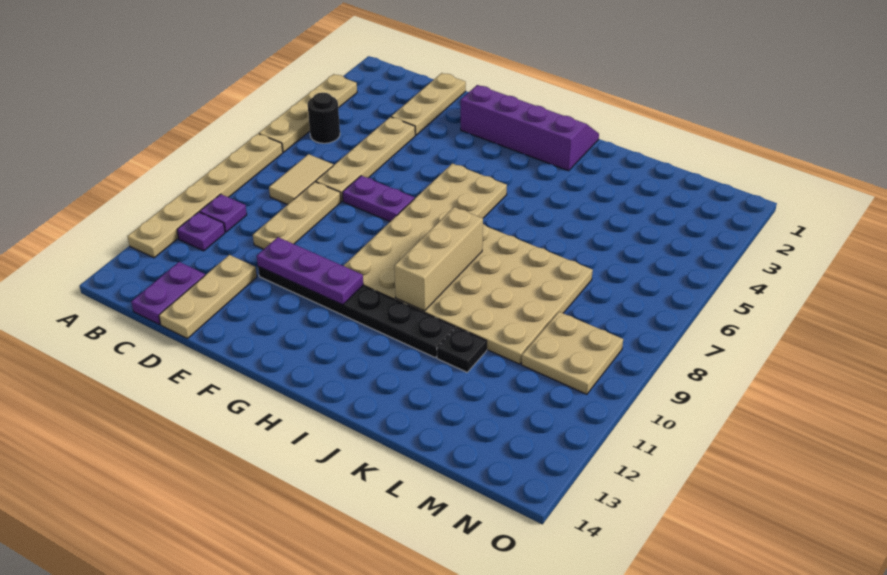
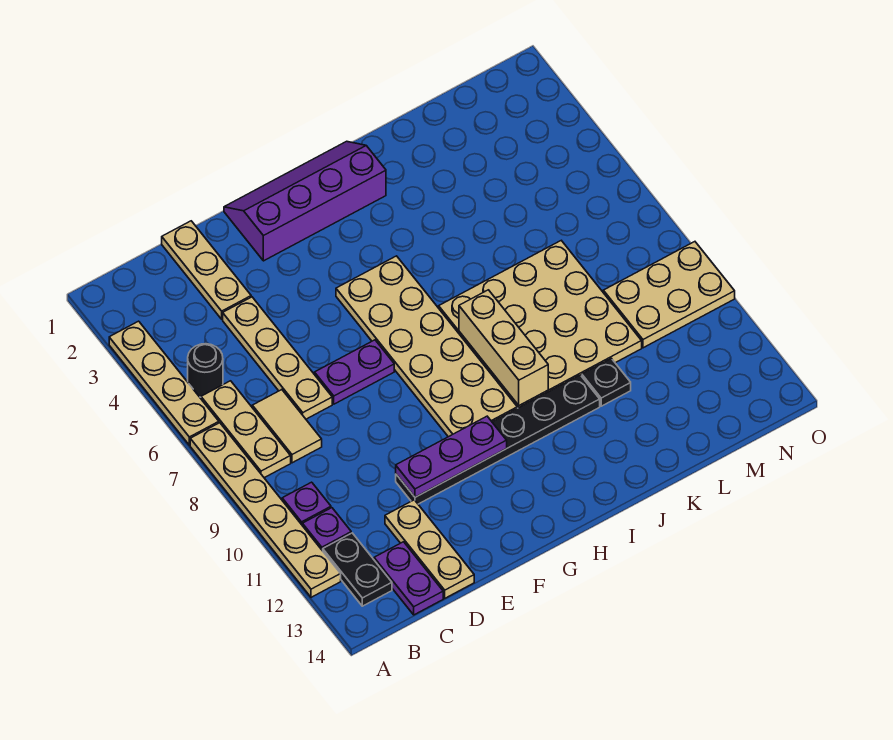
none -> black plate B12:B13 level 1
tan plate D8:D10 level 1 -> tan plate B6:B8 level 1
tan plate M9:N10 level 1 -> tan plate M9:O10 level 1

